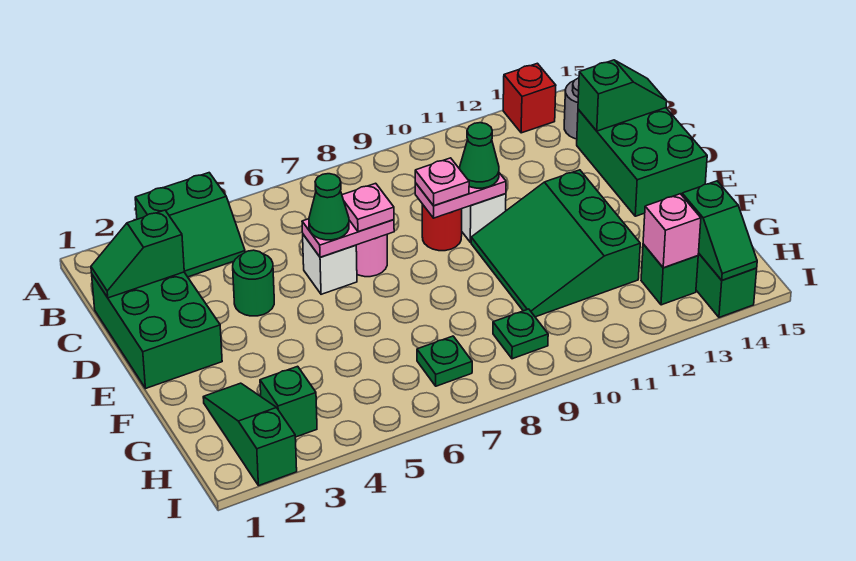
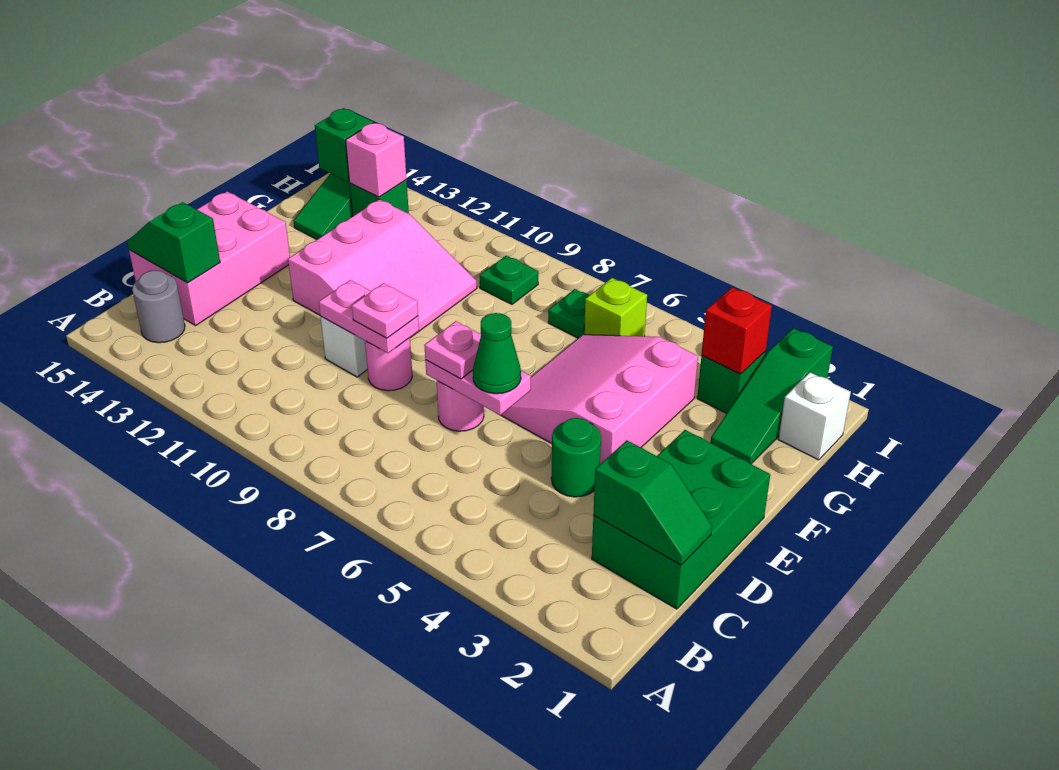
green slope A3:B4 level 1 top A -> none
red brick A13 level 1 -> red brick H3 level 2
green brick C14:E15 level 1 -> pink brick C14:E15 level 1
white brick D6 level 1 -> white brick H1 level 1
red round brick D9 level 1 -> pink round brick D9 level 1
green cone D10 level 3 -> none
none -> pink slope E4:G6 level 1 top 4
green slope E10:G12 level 1 top 12 -> pink slope E10:G12 level 1 top 12
none -> lime brick H6 level 1

